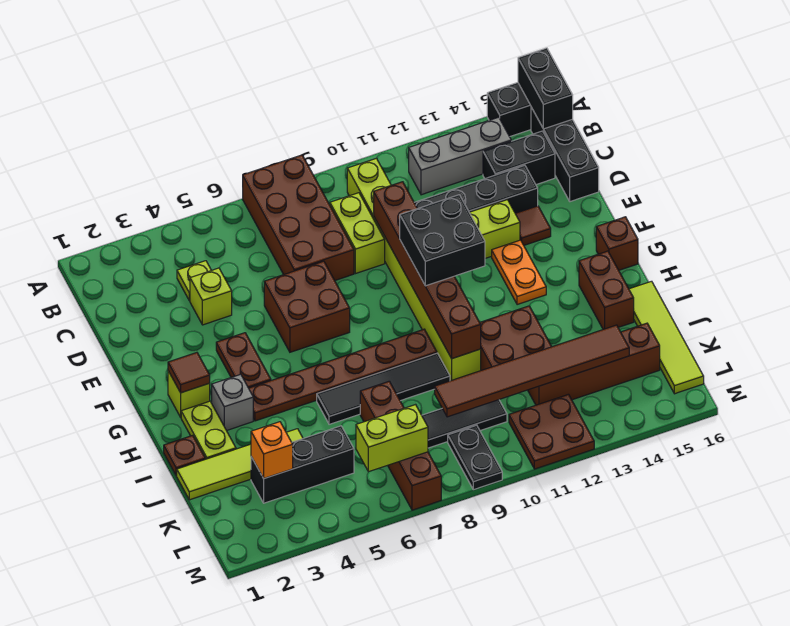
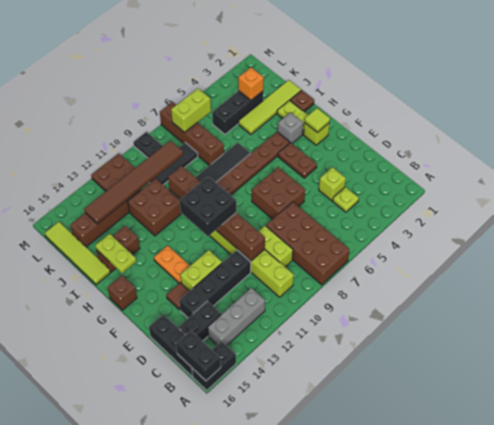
brown tile G2 level 2 -> lime tile G2 level 2
brown brick H15:I15 level 1 -> brown brick I14:I15 level 1
none -> lime plate H15:I15 level 2

